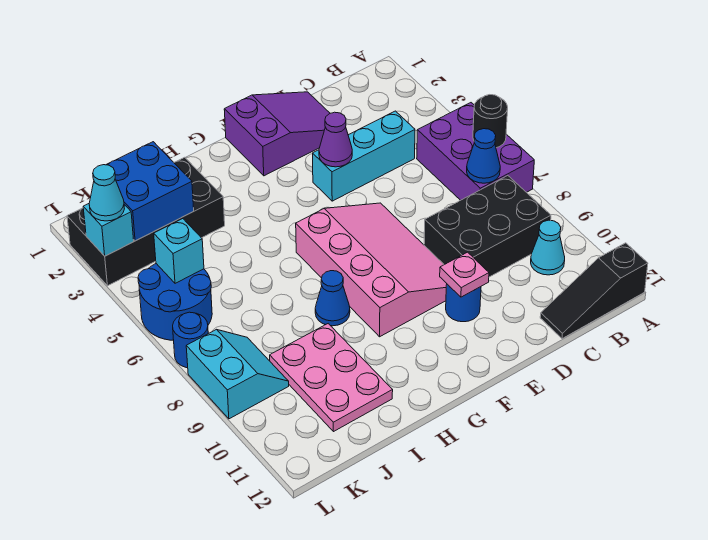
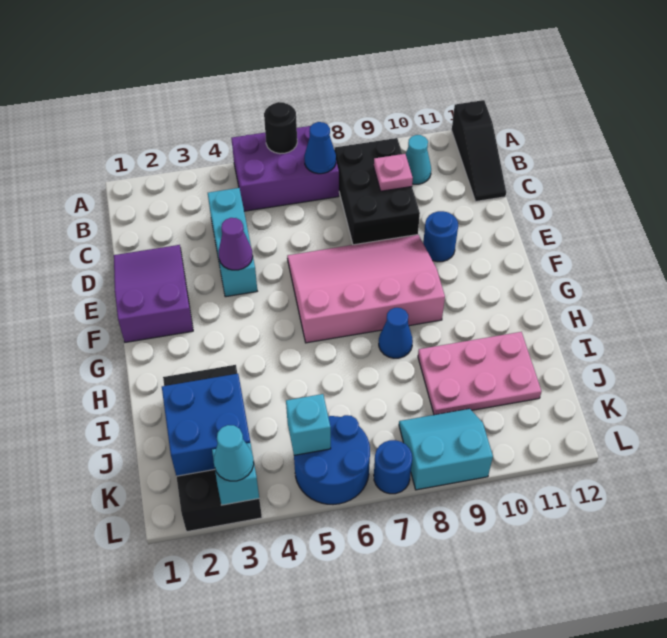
pink plate E10 level 2 -> pink plate C9 level 2

